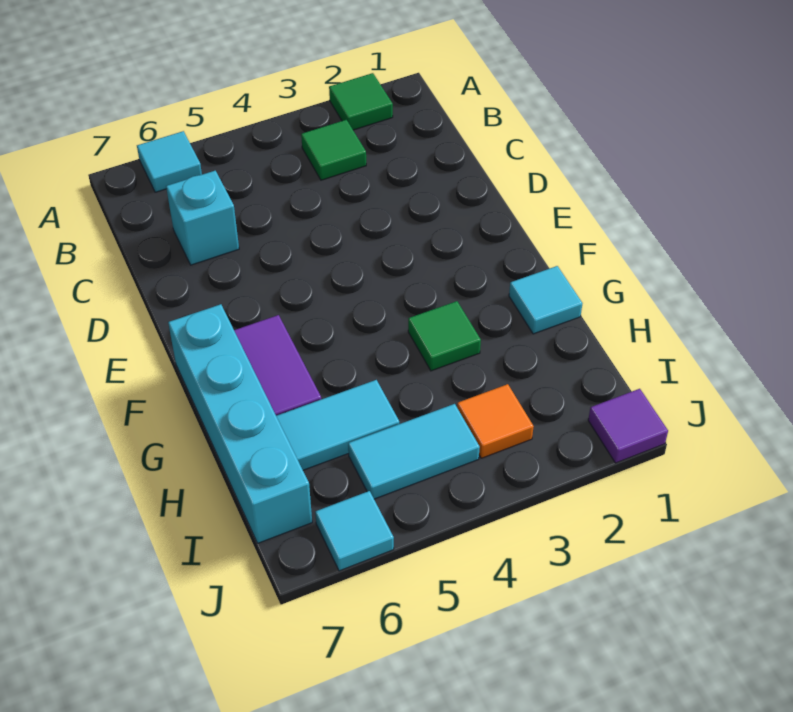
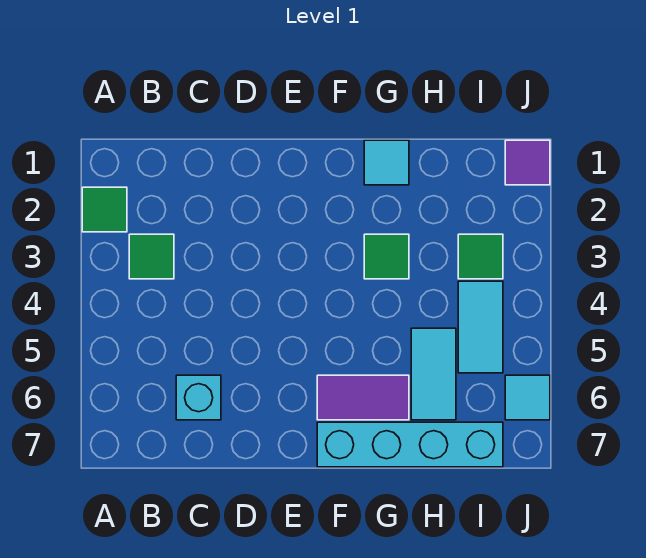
cyan tile A6 level 1 -> none
orange tile I3 level 1 -> green tile I3 level 1

